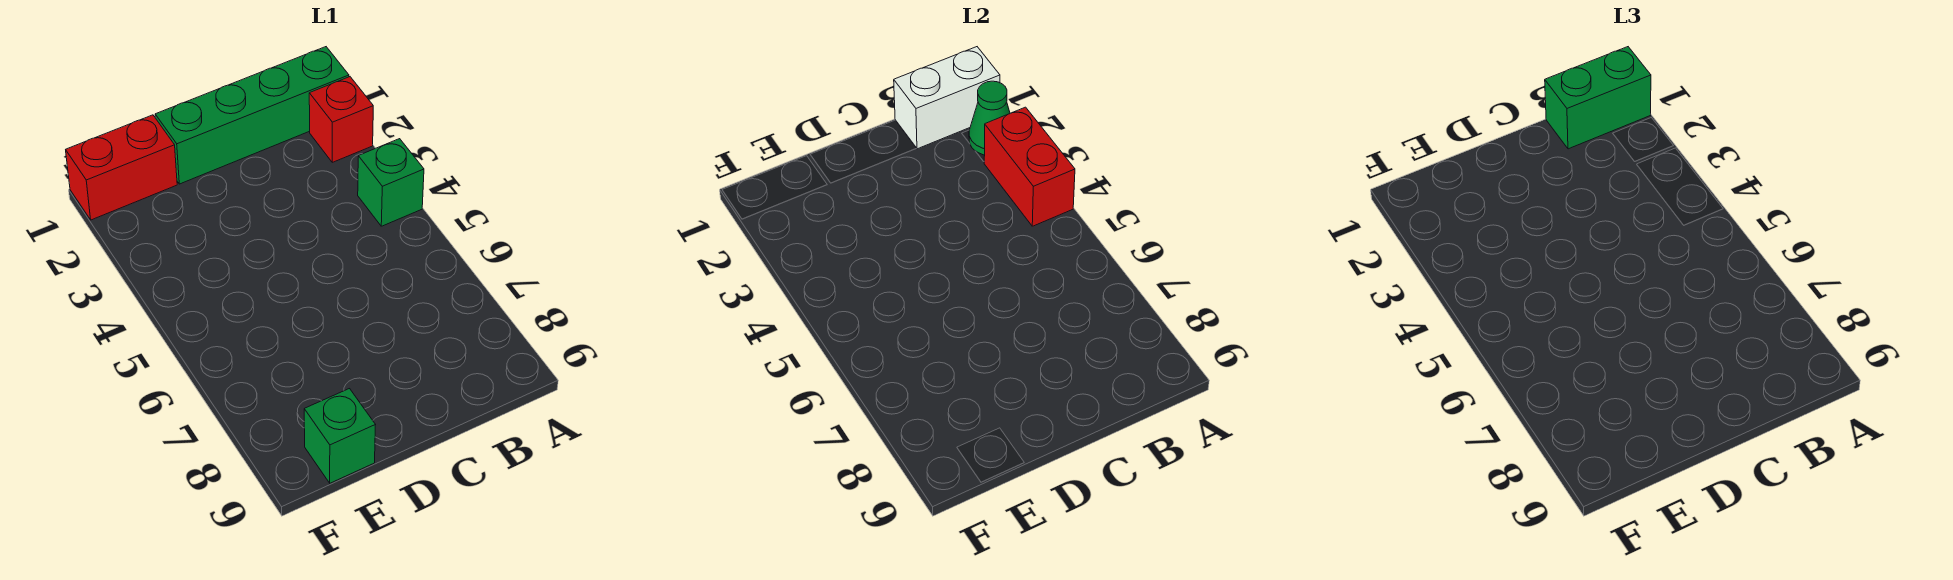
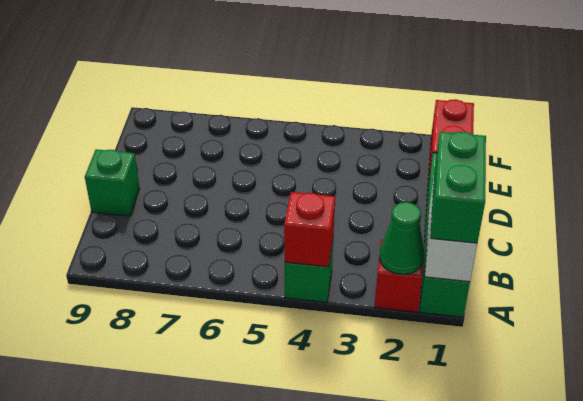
red brick A3:A4 level 2 -> red brick A4 level 2
green brick E9 level 1 -> green brick C9 level 1

